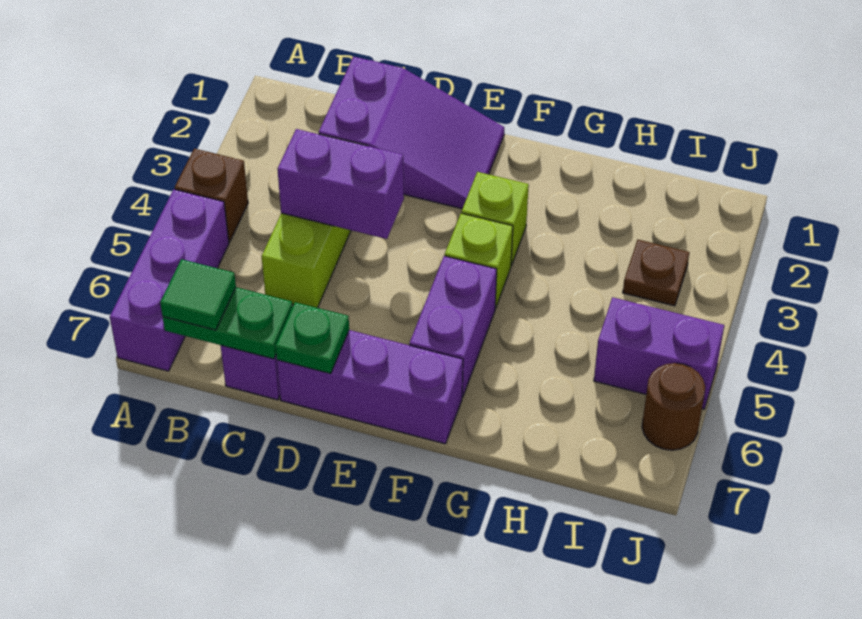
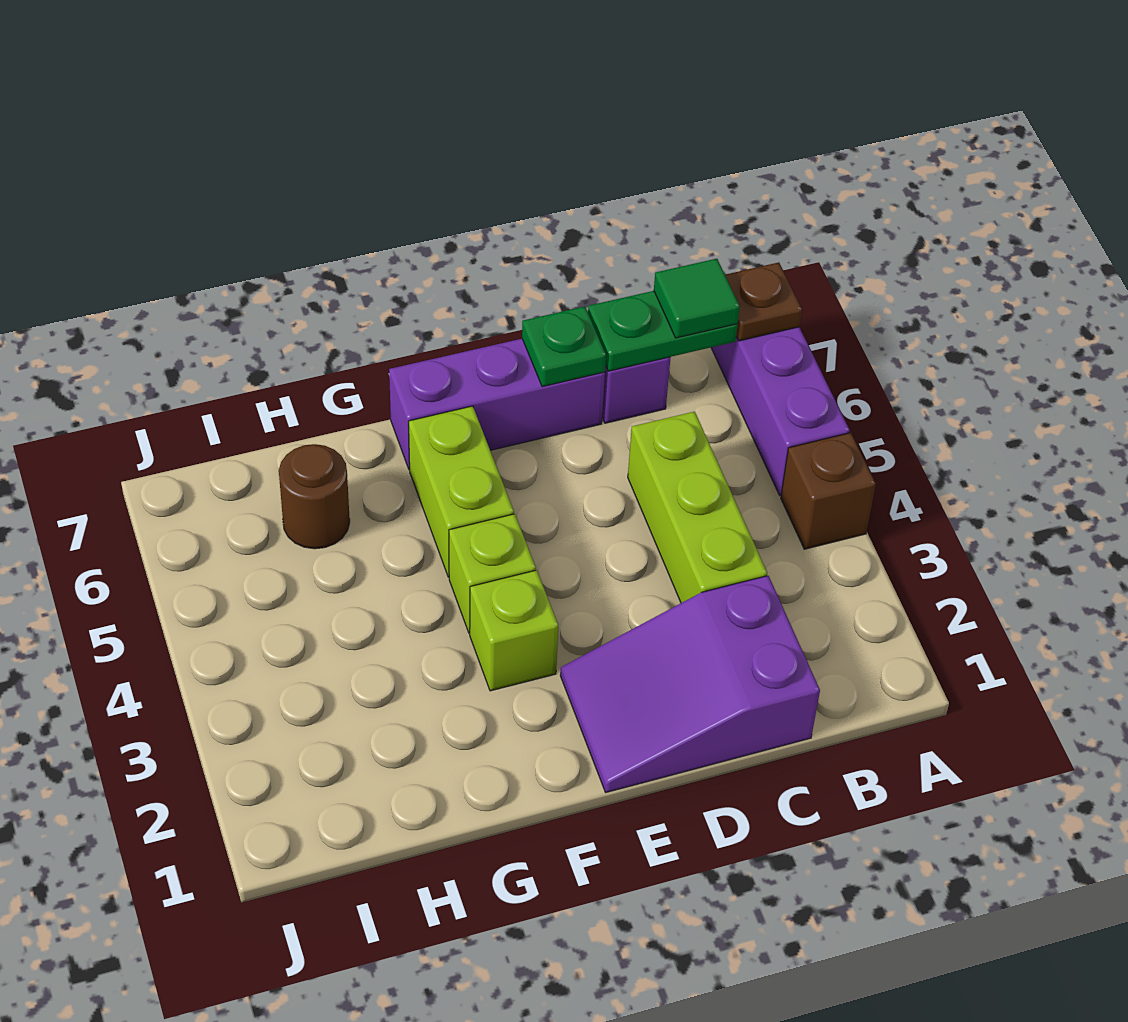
purple brick C4:D4 level 2 -> none
purple brick F5:F6 level 1 -> lime brick F5:F6 level 1
brown plate I3 level 1 -> brown plate A7 level 2
purple brick I5:J5 level 1 -> none
brown round brick J6 level 1 -> brown round brick H6 level 1

